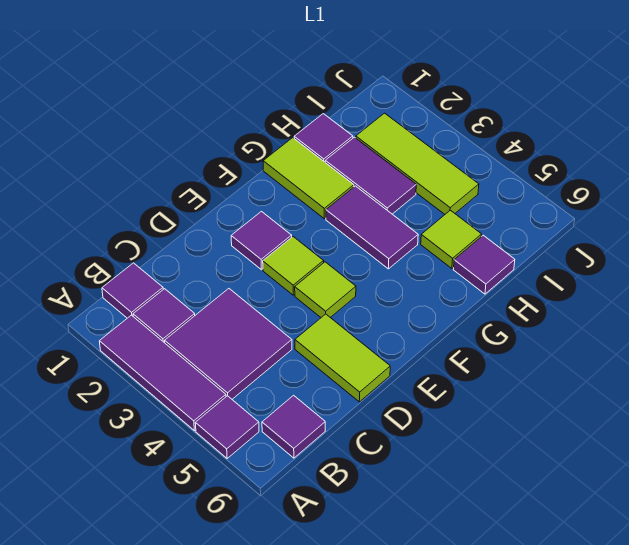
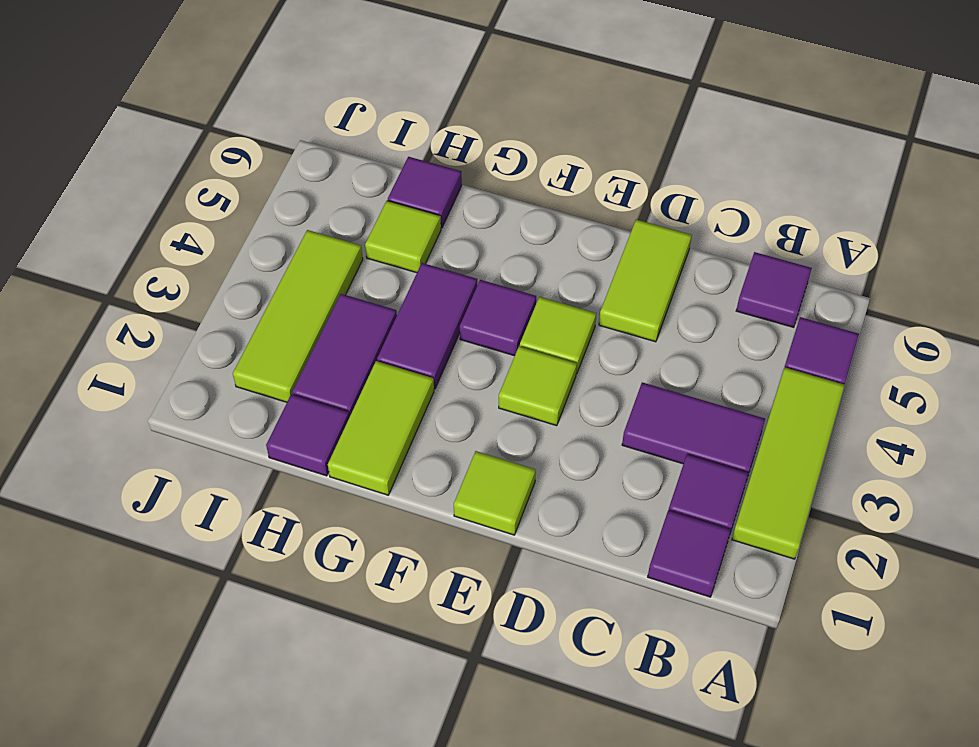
purple tile A2:A4 level 1 -> lime tile A2:A4 level 1
purple tile B3:C4 level 1 -> purple tile B3:C3 level 1
none -> lime tile E1 level 1
purple tile E2 level 1 -> purple tile F4 level 1

